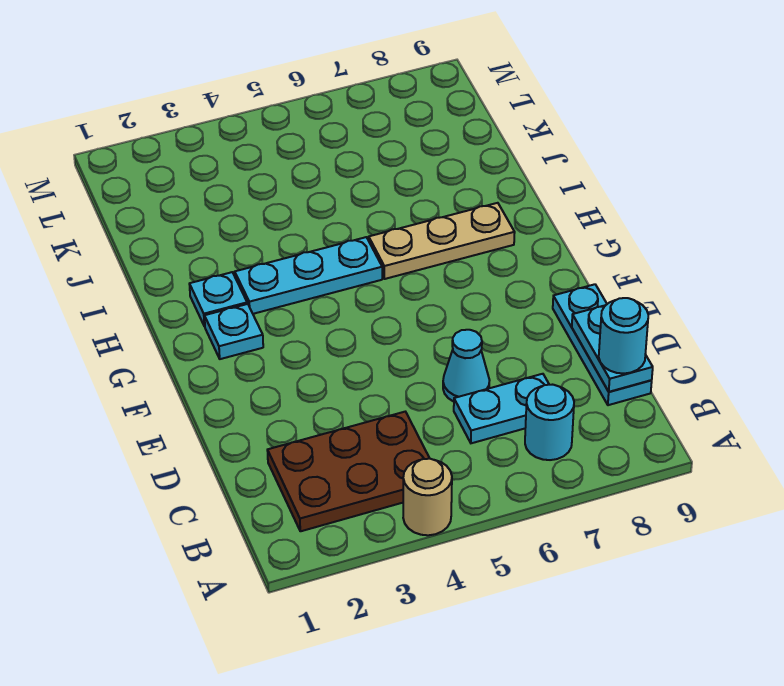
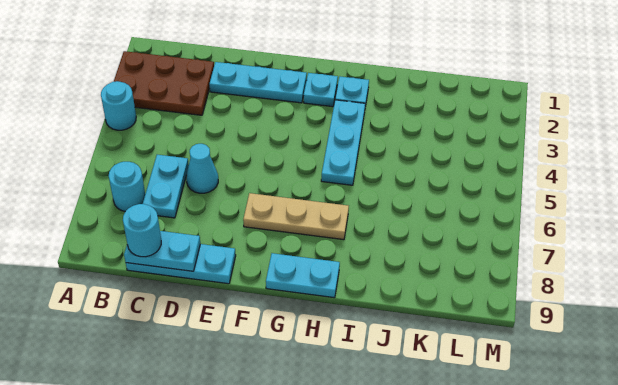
tan round brick A4 level 1 -> cyan round brick A4 level 1
brown plate B2:C4 level 1 -> brown plate A2:C3 level 1
none -> cyan plate D2:F2 level 1
none -> cyan plate G9:H9 level 1
tan plate H6:H8 level 1 -> tan plate F7:H7 level 1

